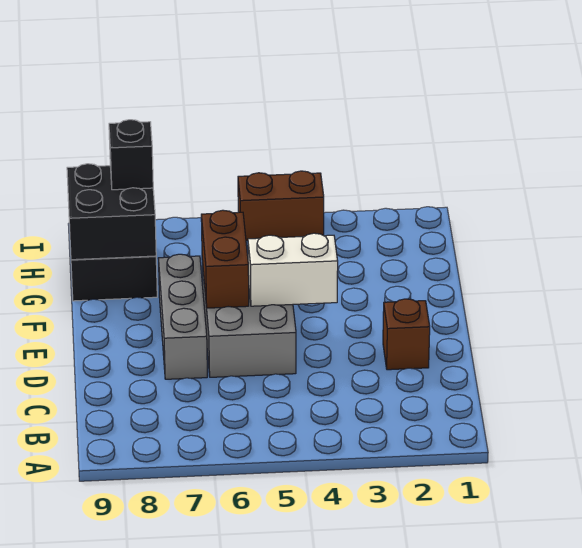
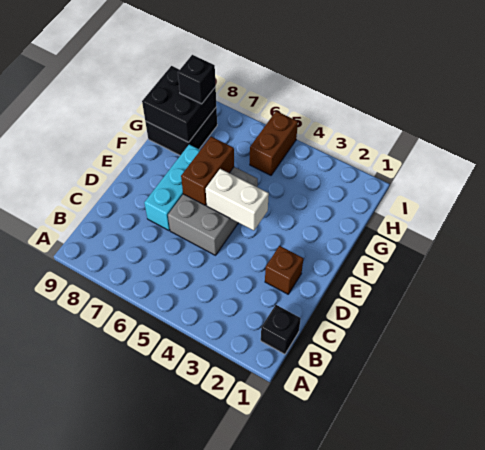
none -> black brick B1 level 1
grey brick D7:F7 level 1 -> cyan brick D7:F7 level 1
brown brick I4:I5 level 1 -> brown brick H5:I5 level 1

